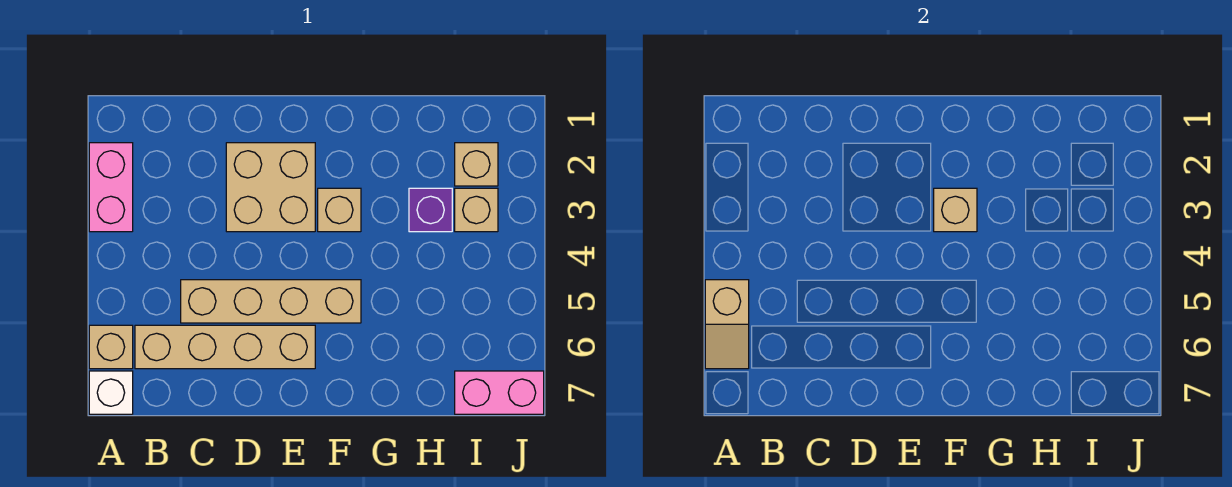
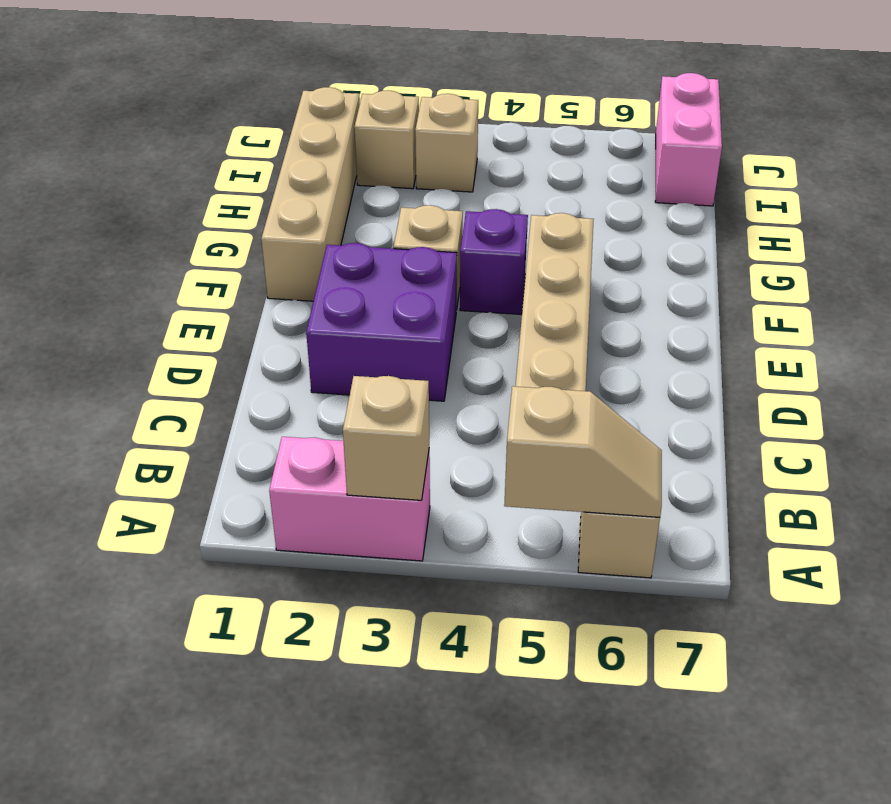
white brick A7 level 1 -> none
tan brick B6:E6 level 1 -> tan brick F1:I1 level 1
tan brick D2:E3 level 1 -> purple brick D2:E3 level 1
tan brick F3 level 2 -> tan brick A3 level 2
purple brick H3 level 1 -> purple brick F4 level 1

